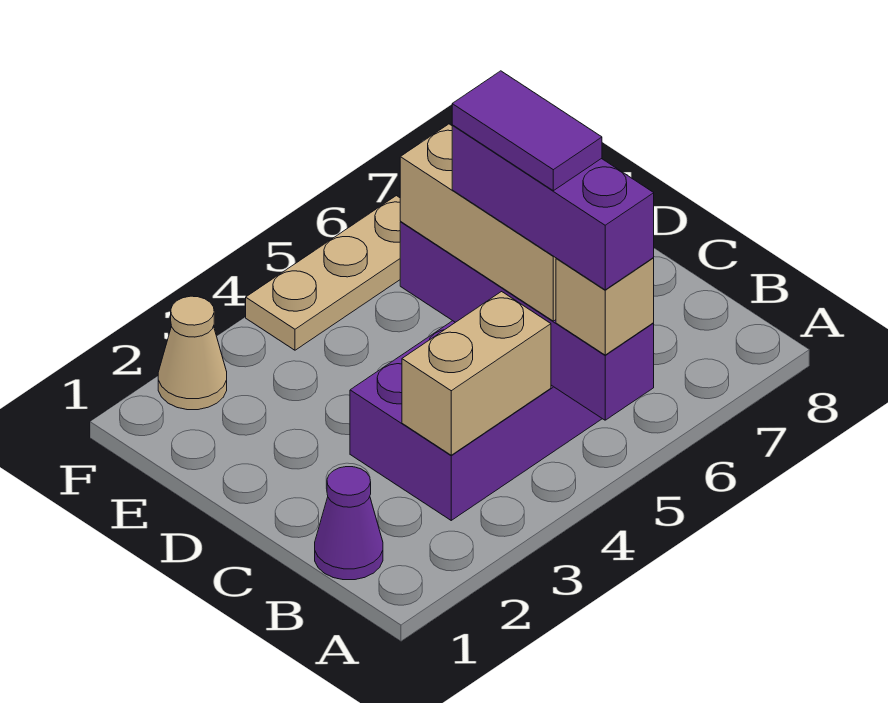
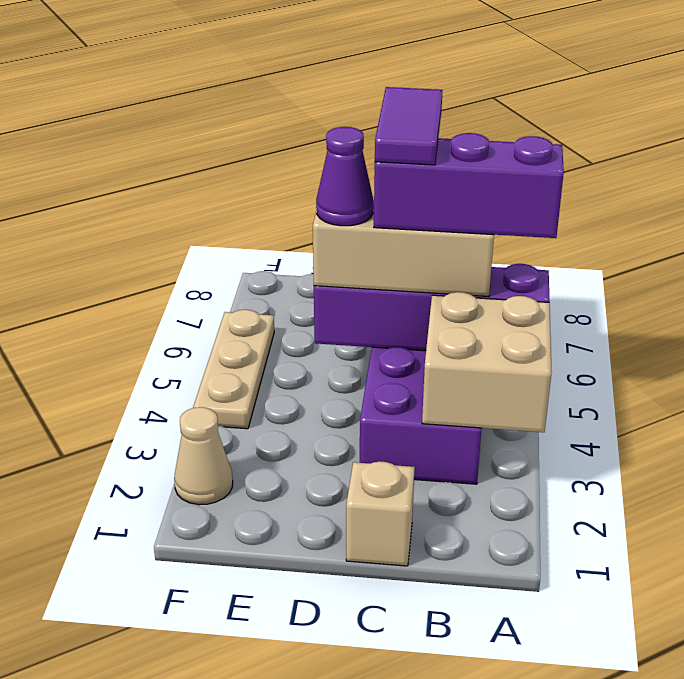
tan brick A5 level 3 -> tan brick C1 level 1
purple cone B1 level 1 -> purple cone D5 level 4
tan brick B3:B4 level 2 -> tan brick A3:B4 level 2
purple tile B5:C5 level 5 -> purple tile C5:C6 level 5

